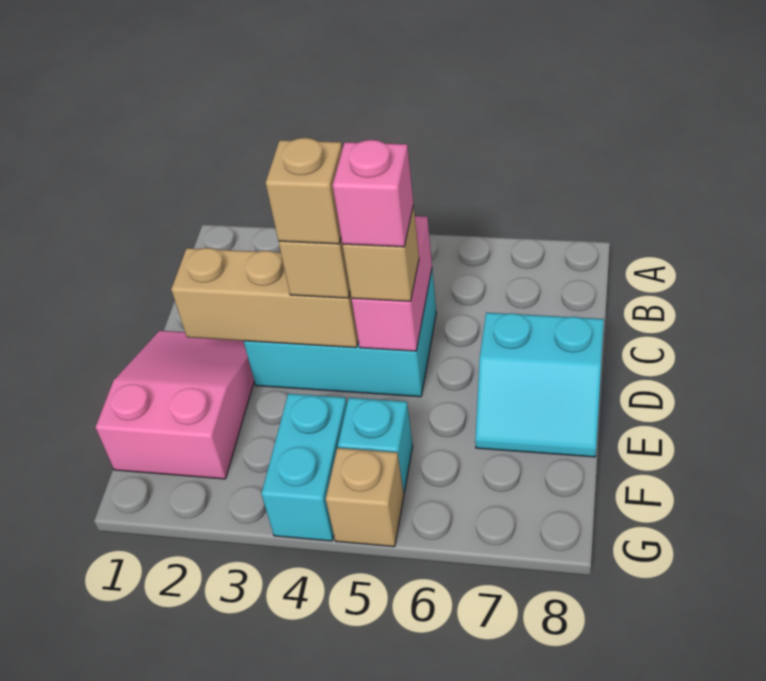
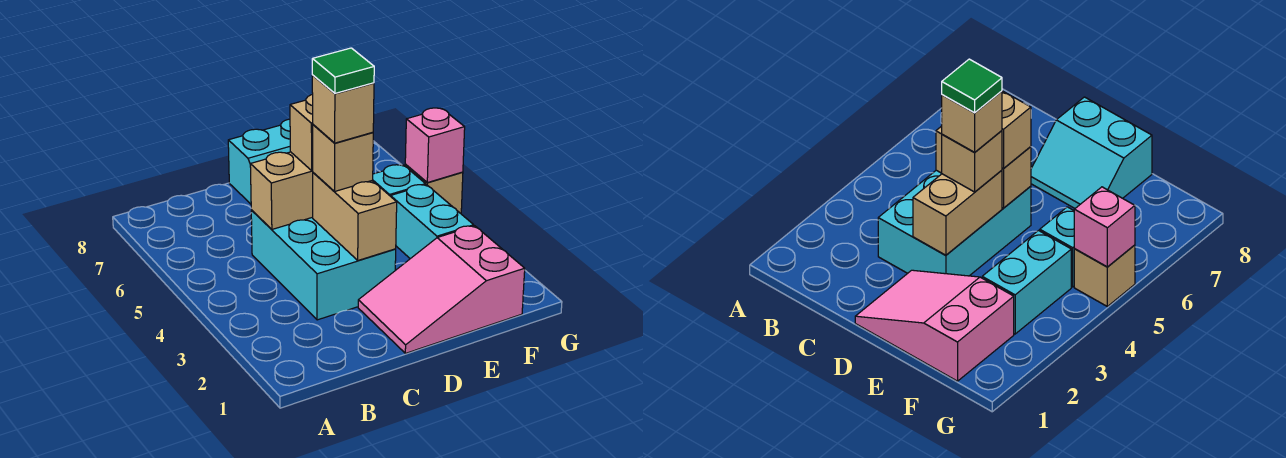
pink brick C5:D5 level 2 -> tan brick C5:D5 level 2
tan brick D2:D4 level 2 -> tan brick D3:D4 level 2
none -> green tile D4 level 5
pink brick D5 level 4 -> pink brick G5 level 2
cyan slope D7:E8 level 1 top D -> cyan slope D7:E8 level 1 top 8
cyan brick F4:G4 level 1 -> cyan brick F3:F4 level 1

